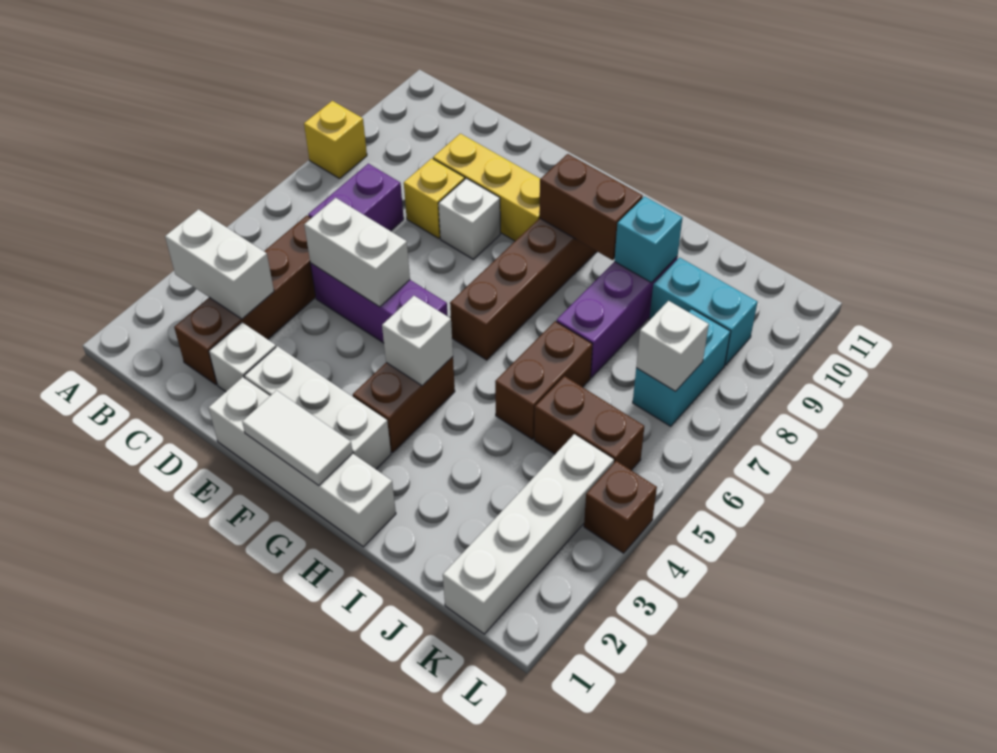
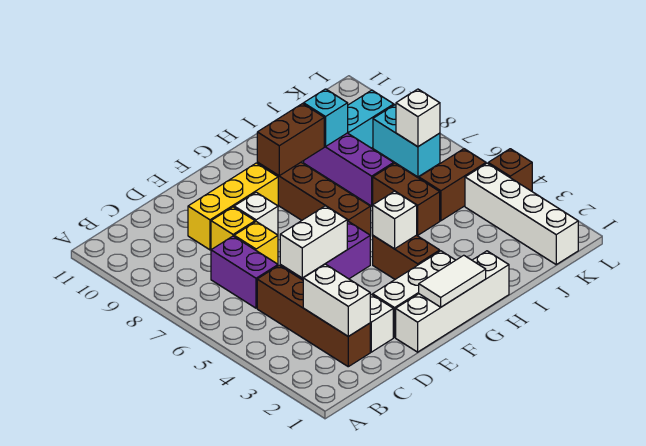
yellow brick A8 level 1 -> yellow brick D7 level 1
white brick B3:C3 level 2 -> white brick C2:C3 level 2

